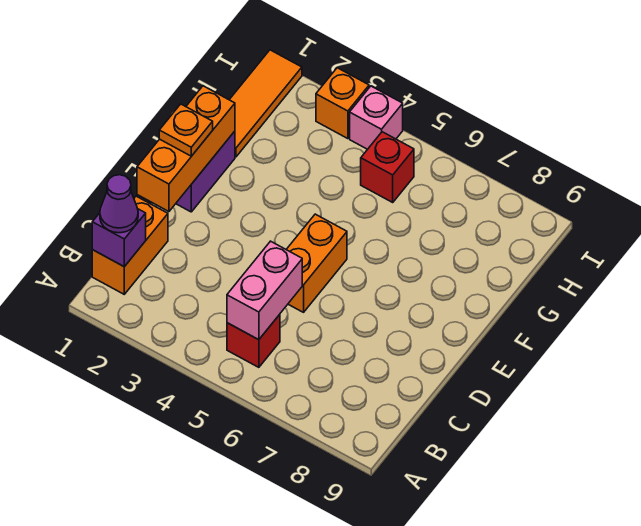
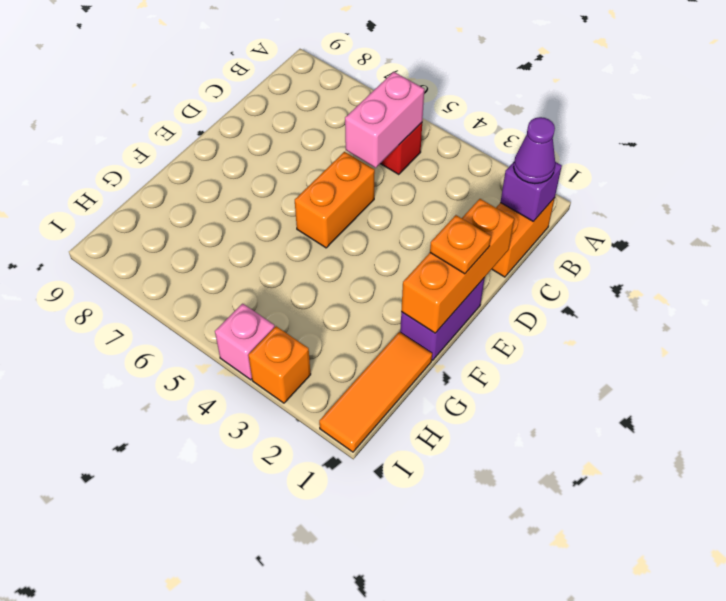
red brick H5 level 1 -> none

